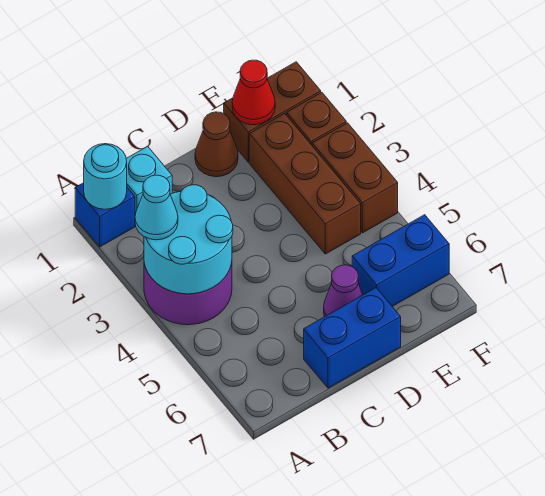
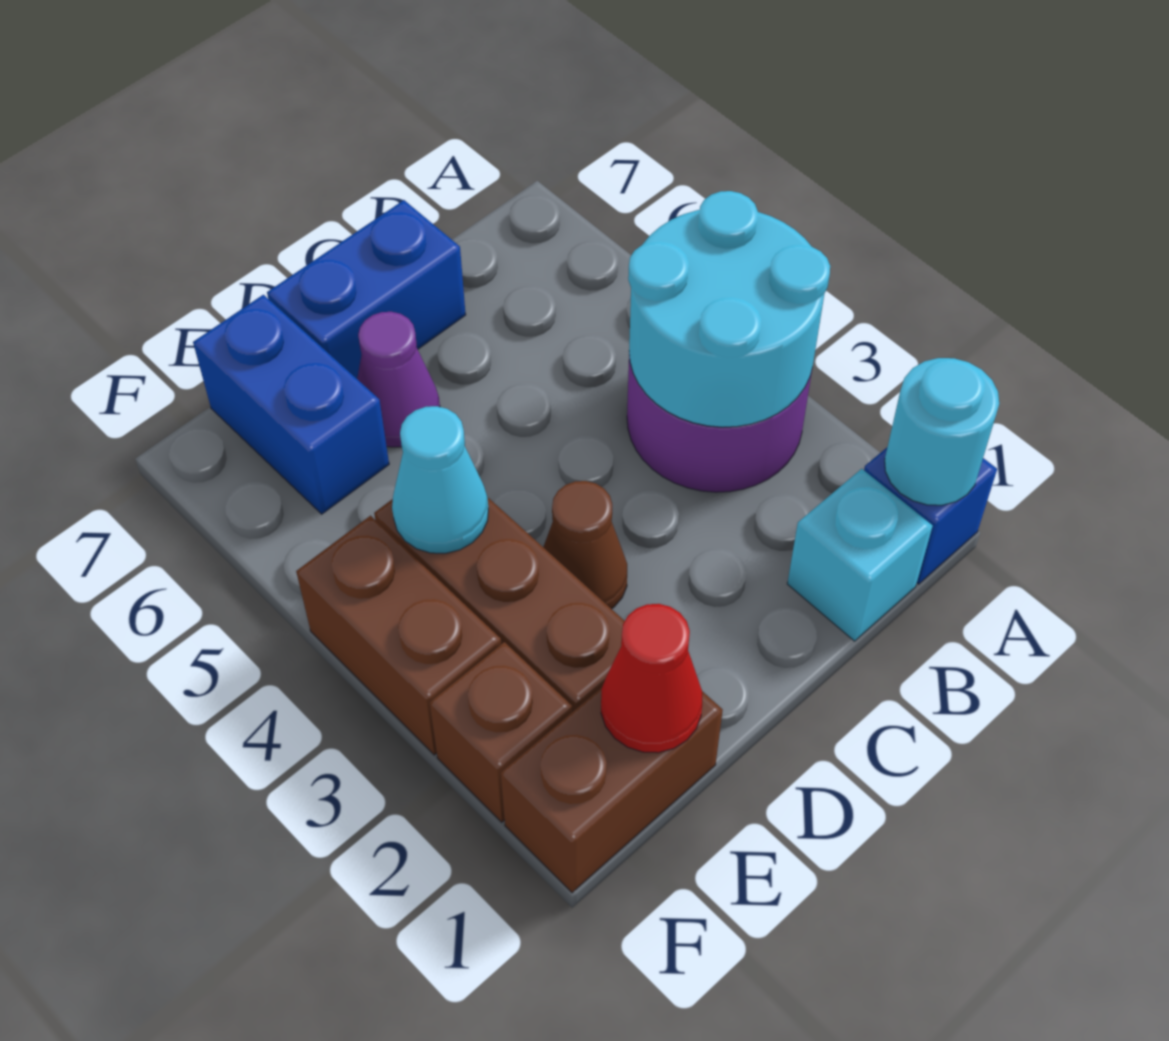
cyan cone A3 level 3 -> cyan cone E4 level 2
brown cone D1 level 1 -> brown cone D3 level 1
blue brick E6:F6 level 1 -> blue brick E6:E7 level 1

